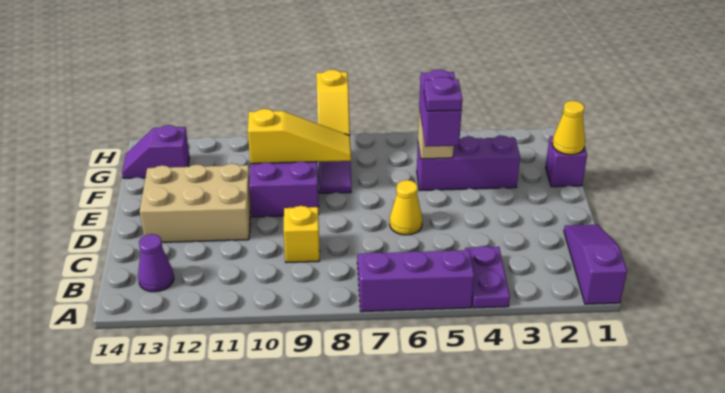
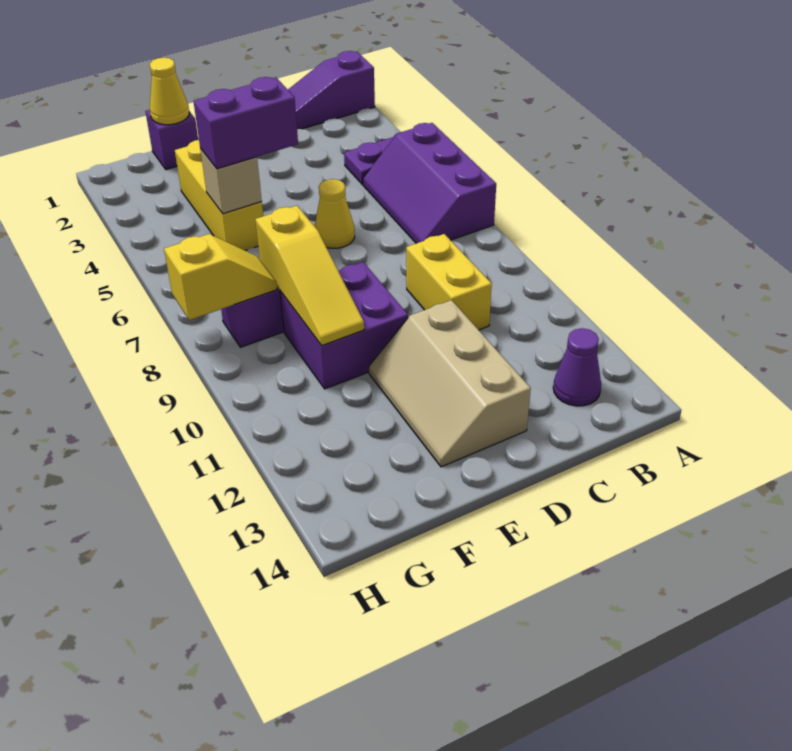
yellow brick C9 level 1 -> yellow brick C9:C10 level 1
tan brick D11:E13 level 1 -> tan slope D11:E13 level 1 top D
purple plate E5 level 4 -> none
purple brick F3:F5 level 1 -> yellow brick F3:F5 level 1
yellow slope F8:F10 level 2 top 10 -> yellow slope F8:F10 level 2 top 8
purple slope G13:G14 level 1 top 13 -> none

